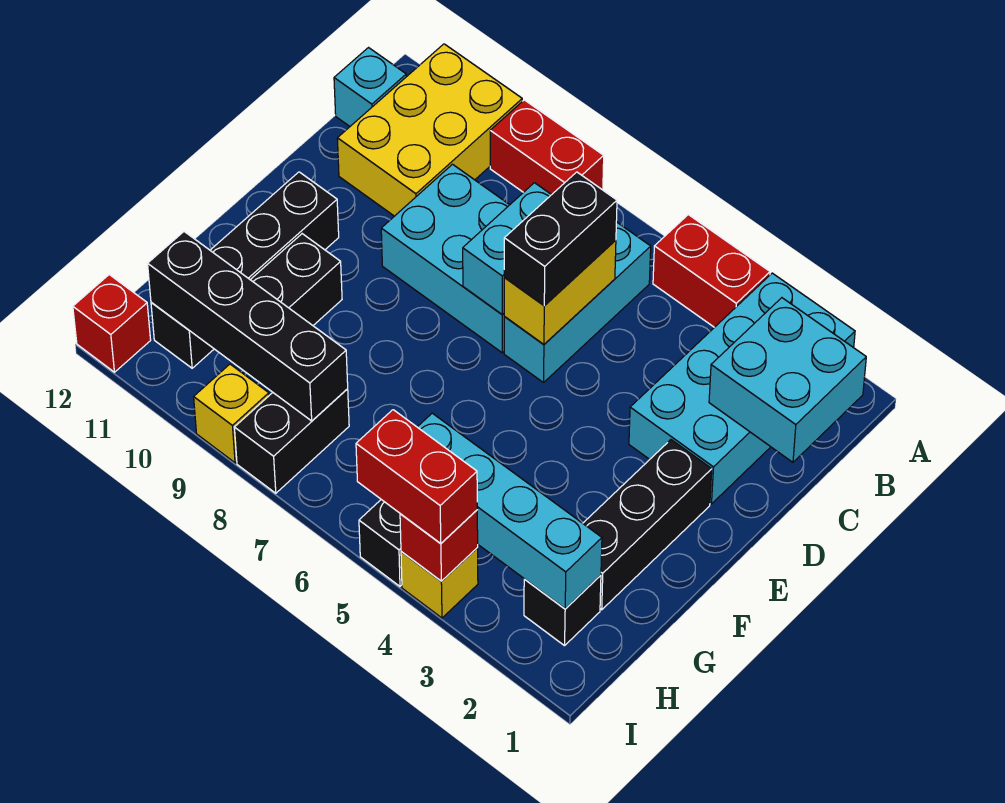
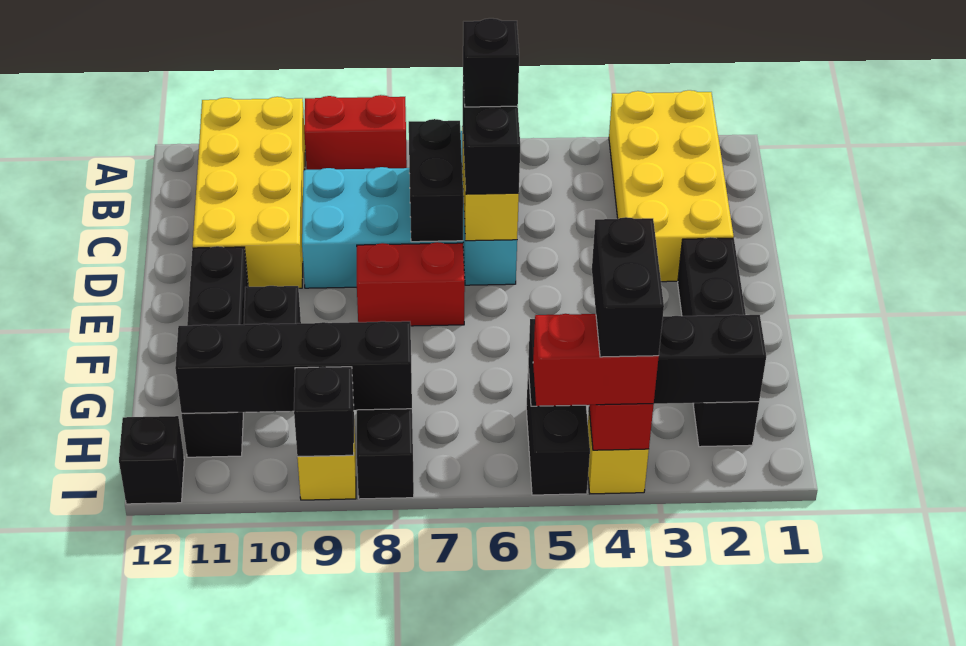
cyan brick A2:D3 level 1 -> yellow brick A2:D3 level 1
red brick A4:A5 level 1 -> red brick E7:E8 level 1
yellow brick A10:C11 level 1 -> yellow brick A10:D11 level 1
cyan brick B1:C2 level 2 -> none
cyan brick B12 level 1 -> none
none -> black brick C6 level 4
cyan brick C7:D7 level 2 -> black brick C7:D7 level 2
cyan brick H2:H5 level 2 -> black brick H2:H5 level 2
none -> black brick H4:I4 level 4
none -> black brick I9 level 2
red brick I12 level 1 -> black brick I12 level 1

